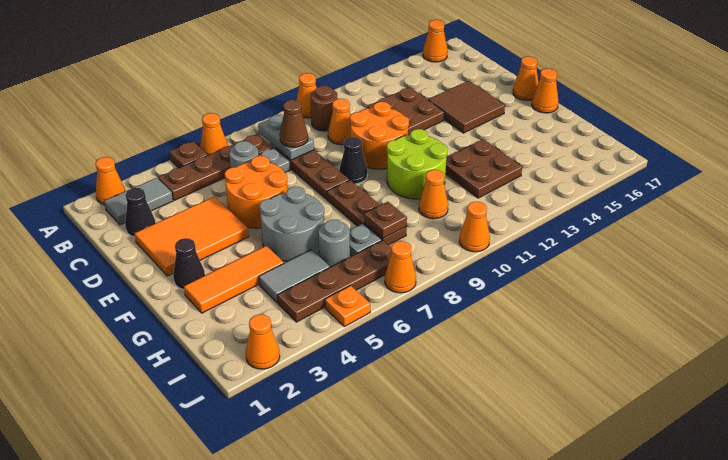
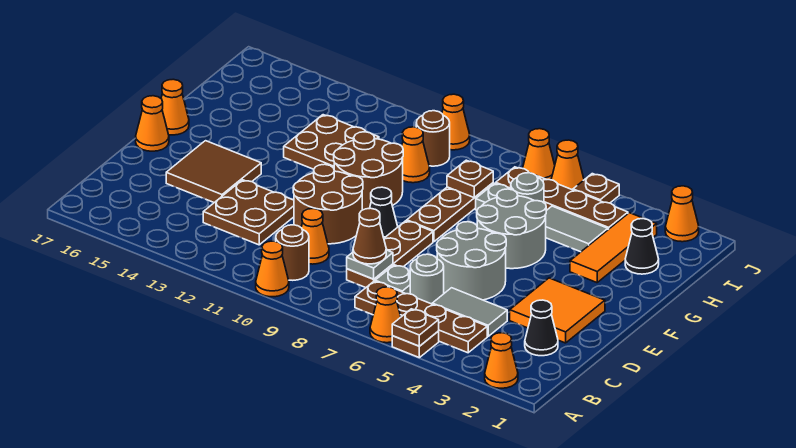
none -> brown plate A5 level 2
orange cone A16 level 1 -> orange cone J6 level 1
grey tile B2:B3 level 1 -> grey tile C4:C5 level 1
grey plate B8:C8 level 2 -> grey plate C8 level 2
orange tile D2:E4 level 1 -> orange tile D2:E3 level 1
orange round brick D5:E6 level 1 -> grey round brick D5:E6 level 1
orange round brick D10:E11 level 1 -> brown round brick D10:E11 level 1
black cone F2 level 1 -> black cone H2 level 1
lime round brick F10:G11 level 1 -> brown round brick F10:G11 level 1
orange tile G2:G4 level 1 -> orange tile G3:I3 level 1
none -> brown round brick I10 level 1
orange plate J5 level 1 -> brown plate J5 level 1

